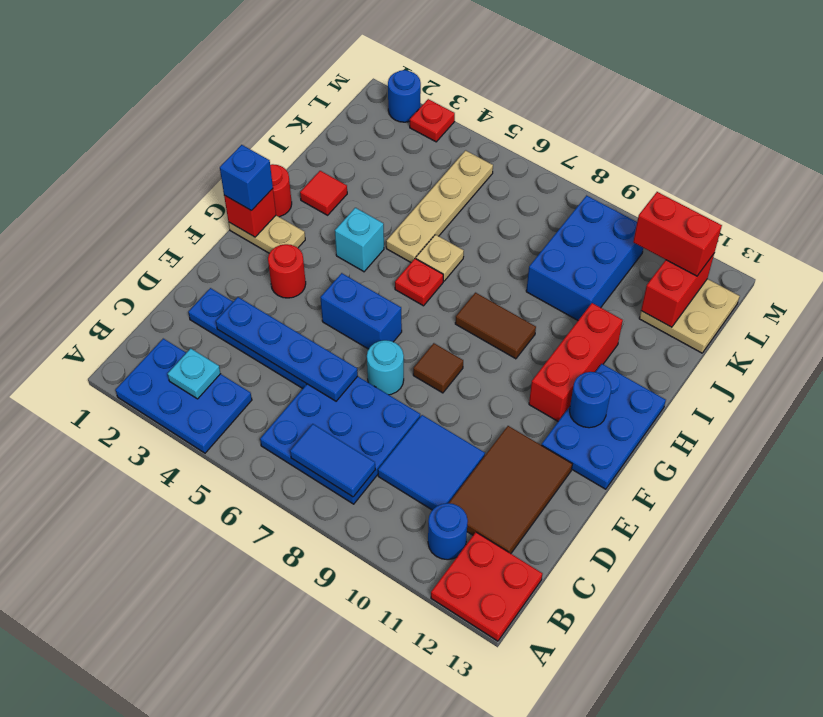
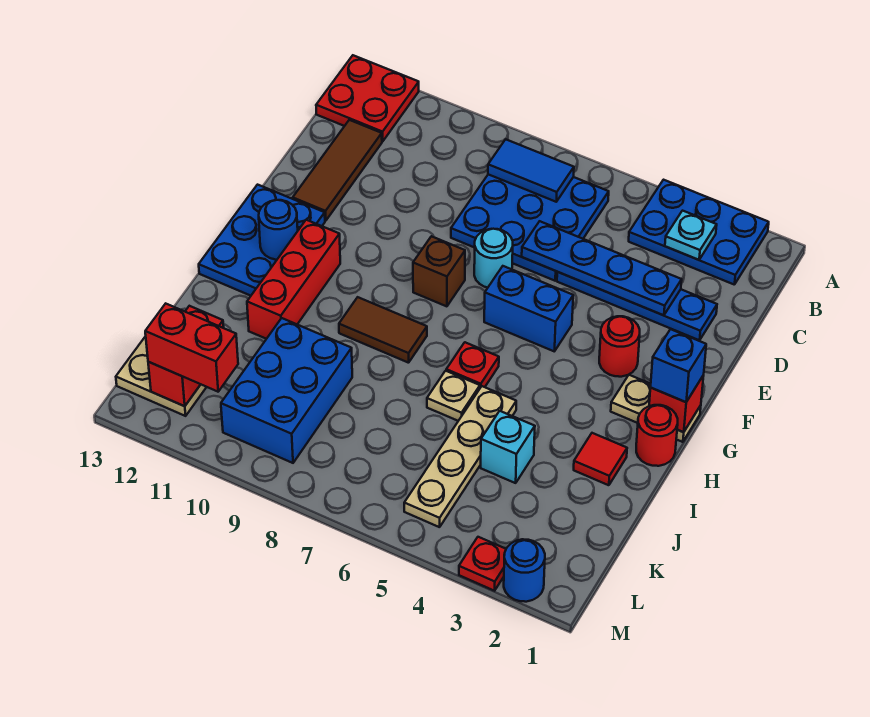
blue round brick B11 level 1 -> none
blue tile C9:D10 level 1 -> none
brown tile C11:E12 level 1 -> brown tile C12:E12 level 1
brown tile F8 level 1 -> brown brick F8 level 1
cyan brick H4 level 1 -> cyan brick J4 level 1

